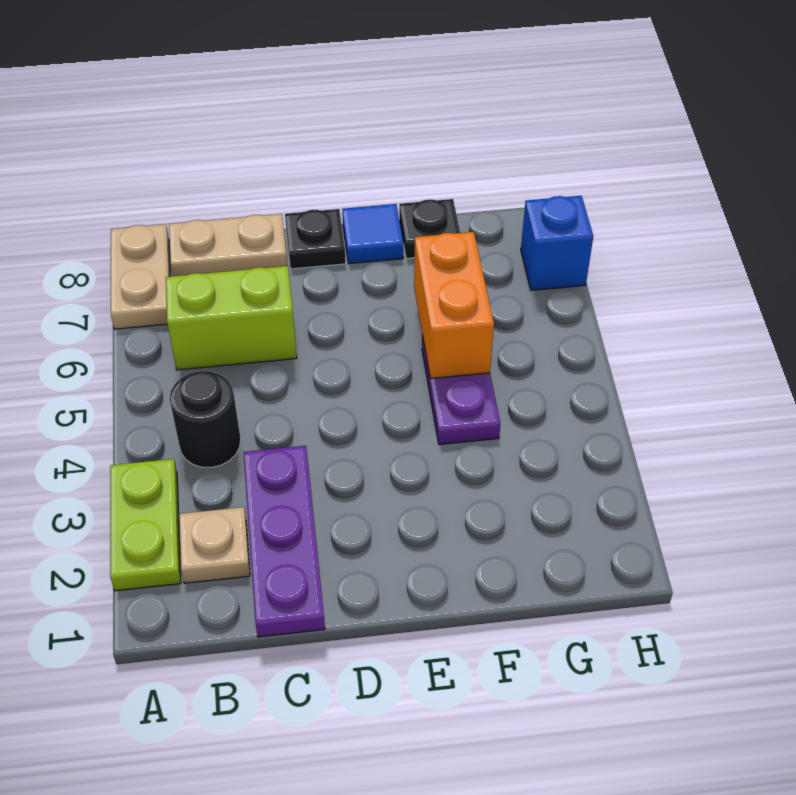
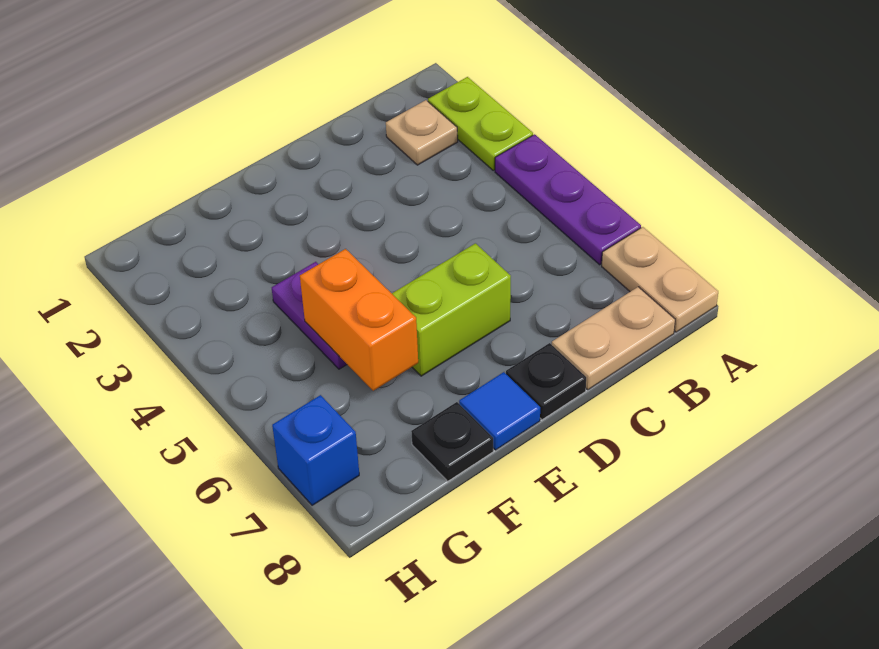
black round brick B4 level 1 -> none
lime brick B6:C6 level 1 -> lime brick D6:E6 level 1
purple plate C1:C3 level 1 -> purple plate A4:A6 level 1

